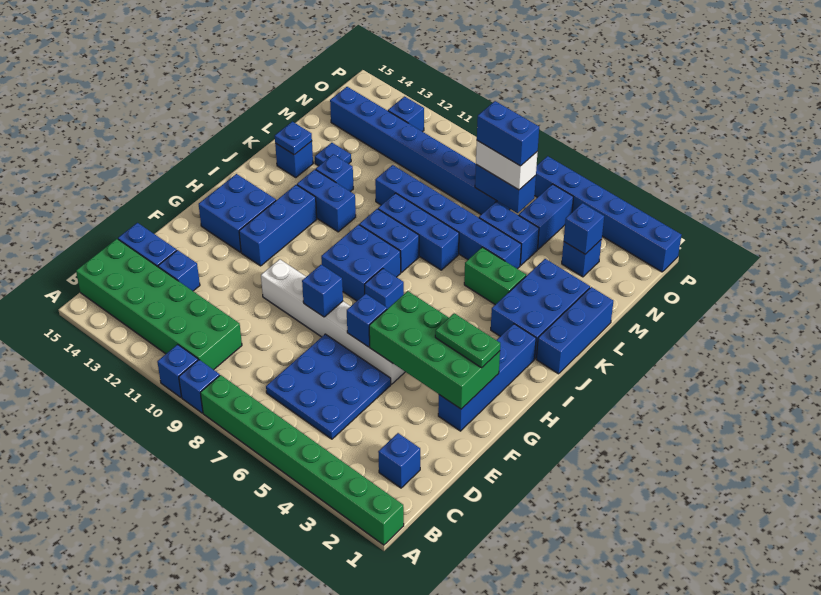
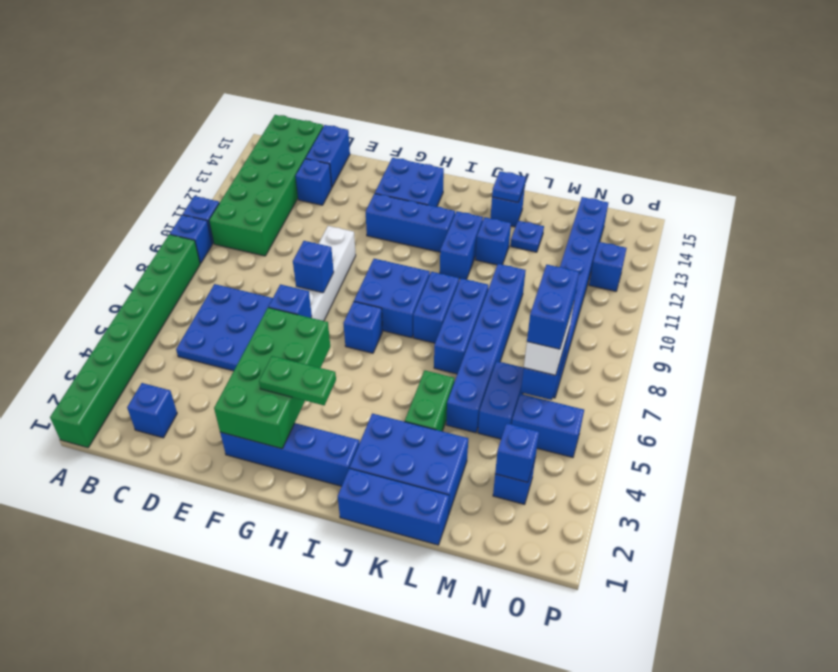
green plate G2:G3 level 3 -> green plate G3:H3 level 3
blue brick P1:P6 level 1 -> none

